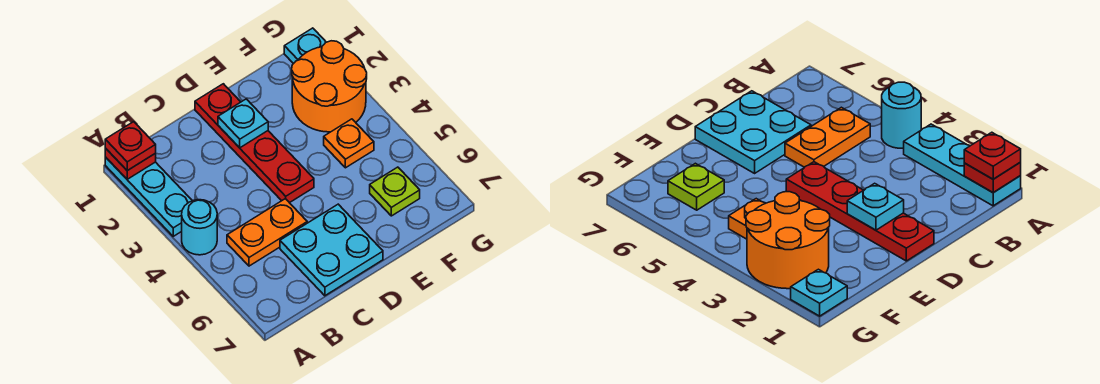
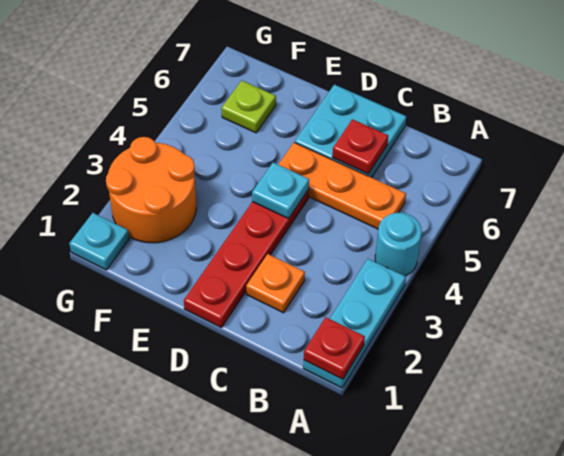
red plate A1 level 3 -> red plate C6 level 2
orange plate B5:C5 level 1 -> orange plate B5:D5 level 1
cyan plate D2 level 2 -> cyan plate D4 level 2
orange plate F4 level 1 -> orange plate C2 level 1

